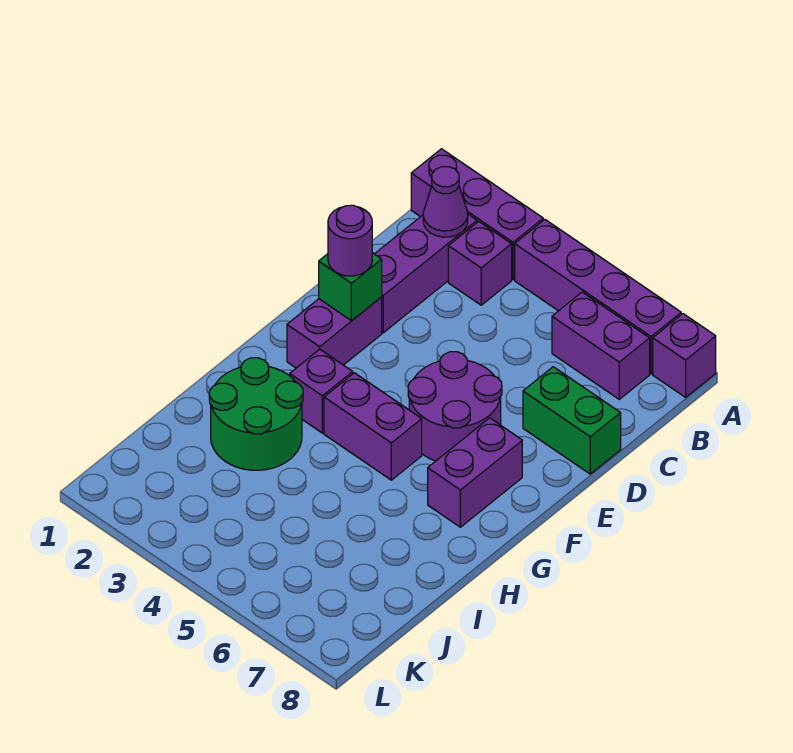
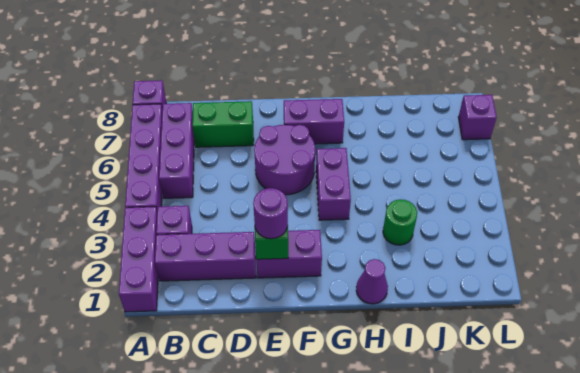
purple cone B2 level 2 -> purple cone H1 level 1
purple brick B6:B7 level 1 -> purple brick B5:B7 level 1
green brick D7:D8 level 1 -> green brick C7:D7 level 1
purple brick G3 level 1 -> purple brick L7 level 1
green round brick H2:I3 level 1 -> green round brick I3 level 1

